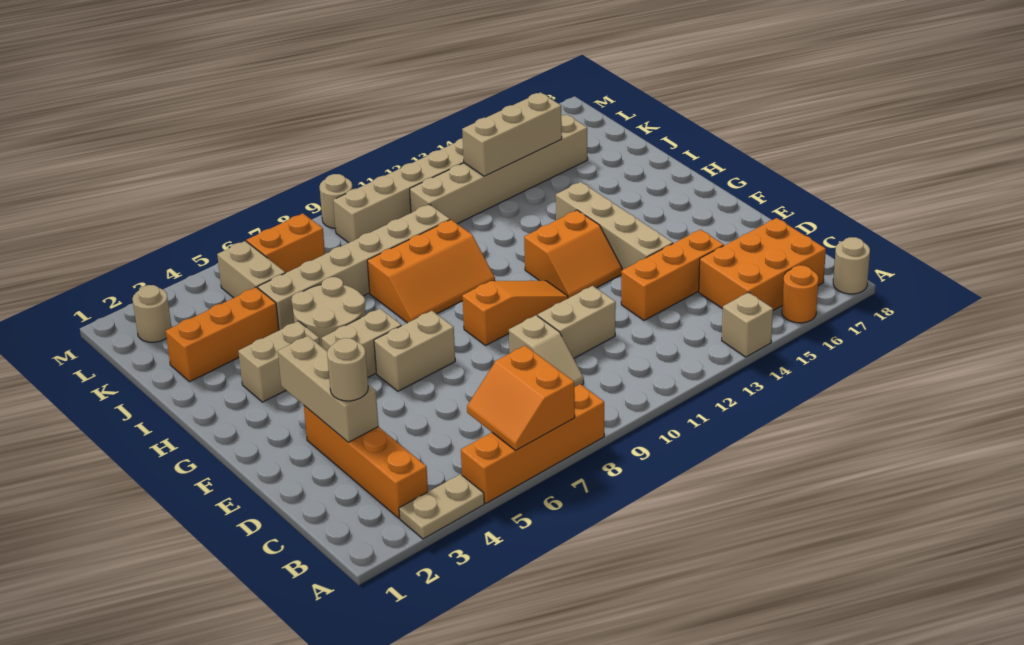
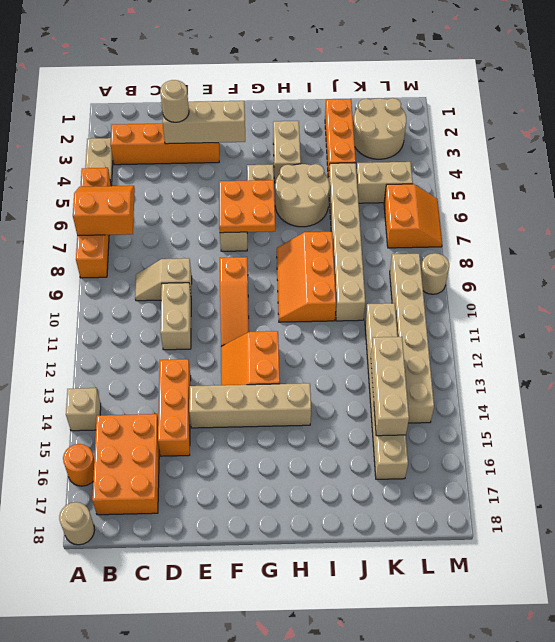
none -> orange plate F6:G7 level 2
tan round brick L2 level 1 -> tan round brick K2:L3 level 1

